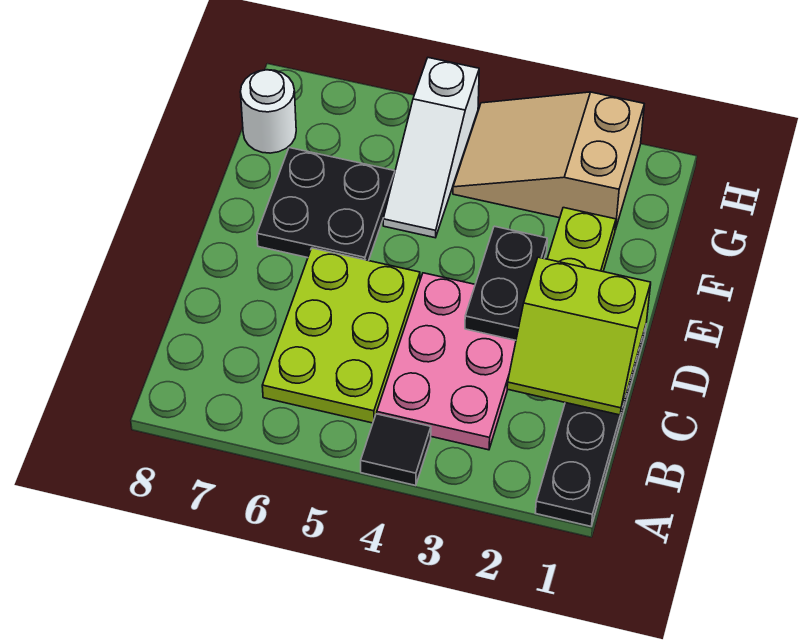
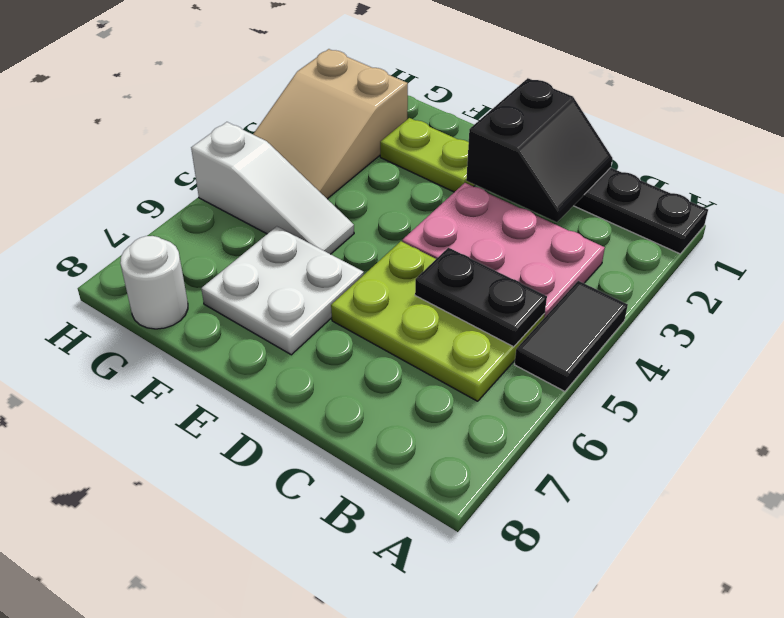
black tile A4 level 1 -> black tile A4:A5 level 1
lime slope C1:D2 level 2 top D -> black slope C1:D2 level 2 top D
black plate D3:E3 level 2 -> black plate B5:C5 level 2
black plate E6:F7 level 1 -> white plate E6:F7 level 1

